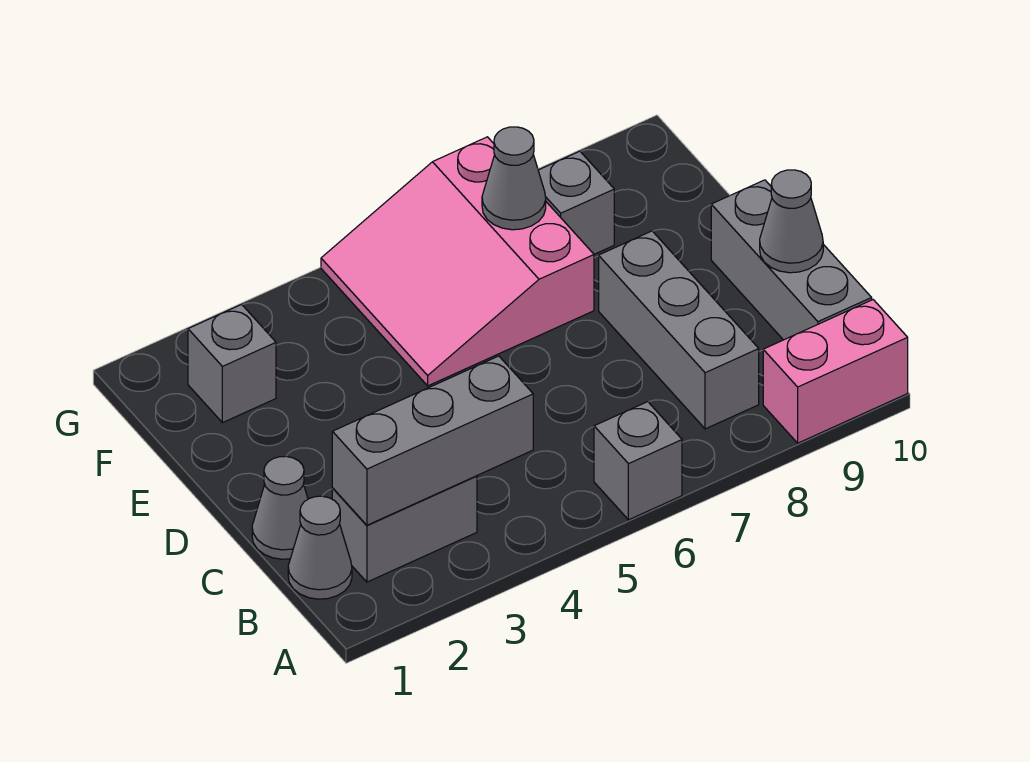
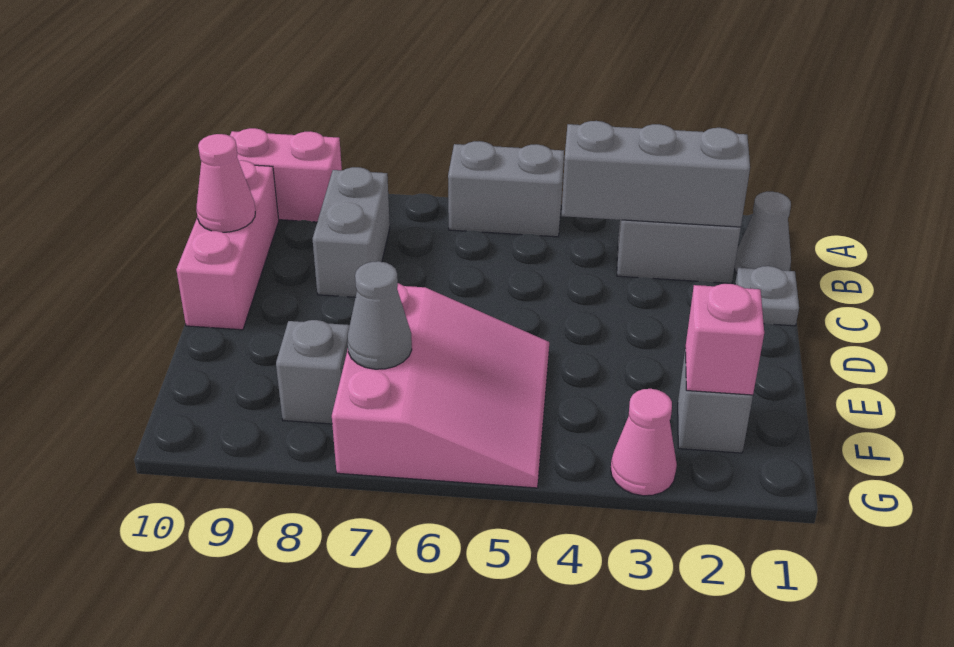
grey brick A6 level 1 -> grey brick A5:A6 level 1
grey brick B8:D8 level 1 -> grey brick B8:C8 level 1
grey brick B10:D10 level 1 -> pink brick B10:D10 level 1
grey cone C1 level 1 -> grey plate C1 level 1
grey cone C10 level 2 -> pink cone C10 level 2
none -> pink brick F2 level 2
none -> pink cone G3 level 1

